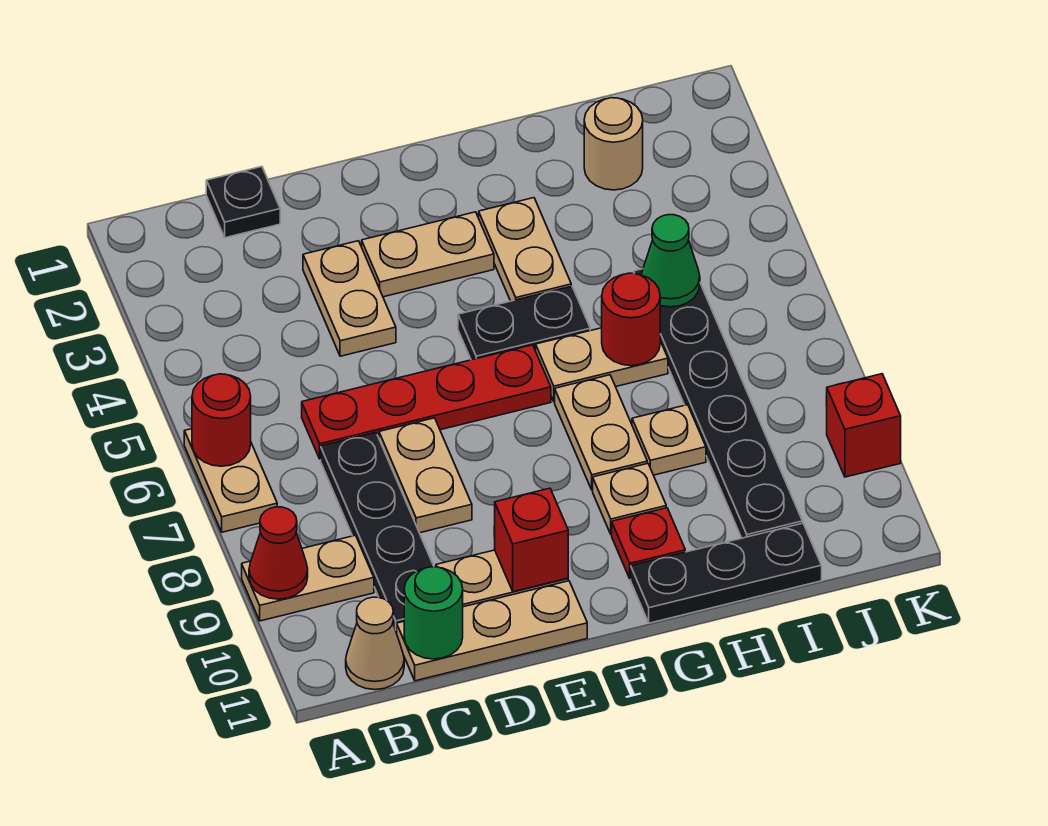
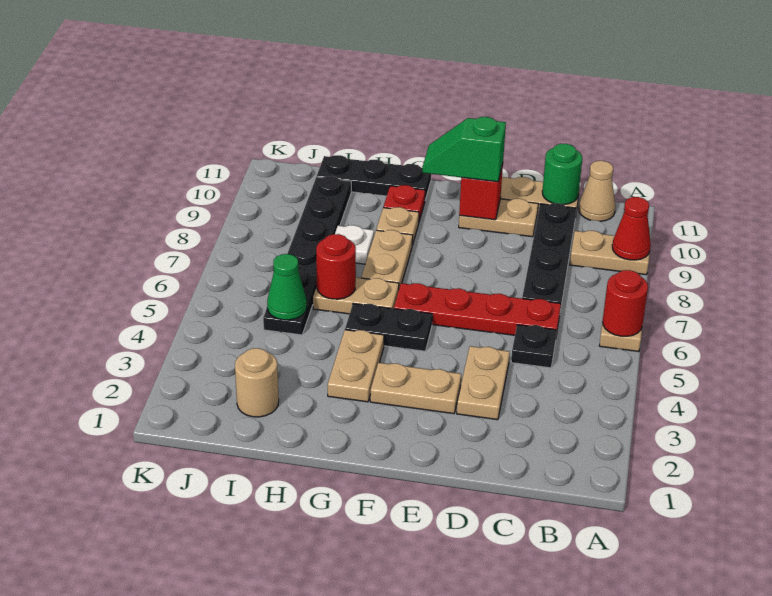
black plate C1 level 1 -> black plate C5 level 1
tan plate D7:D8 level 1 -> none
none -> green slope E10:F10 level 3 top E
tan plate H8 level 1 -> white plate H8 level 1
red brick K9 level 1 -> none

